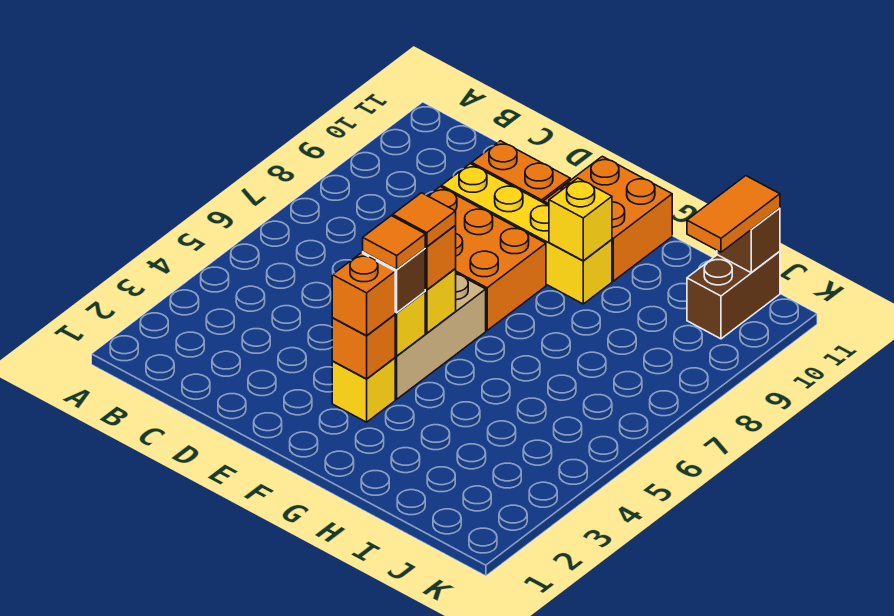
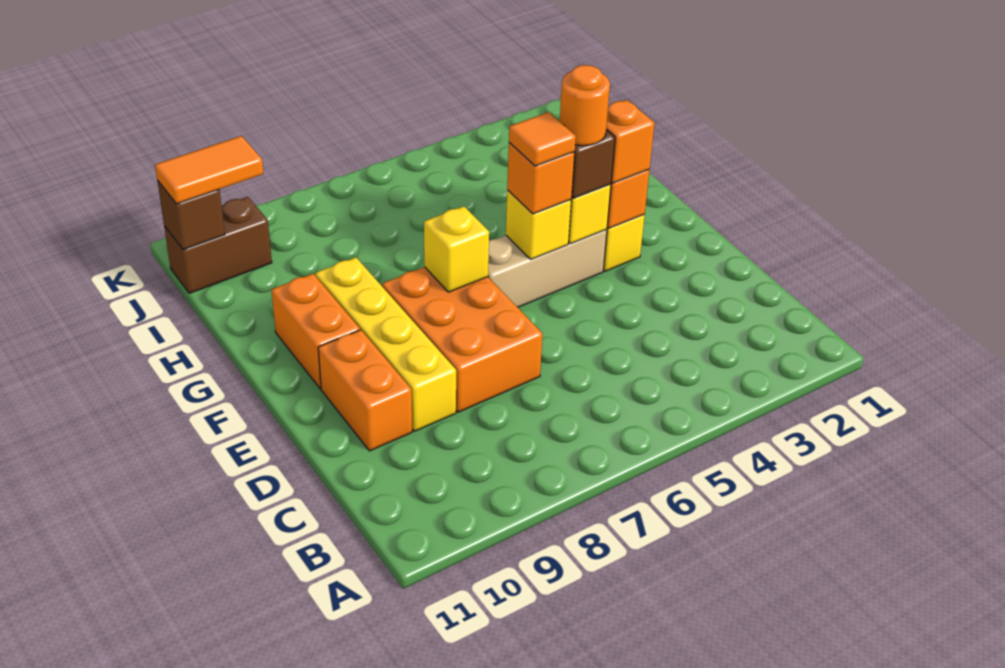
orange tile F4 level 4 -> orange round brick F4 level 4
orange brick F10:G11 level 1 -> orange brick F10:G10 level 1
yellow brick G9 level 2 -> yellow brick F7 level 2

